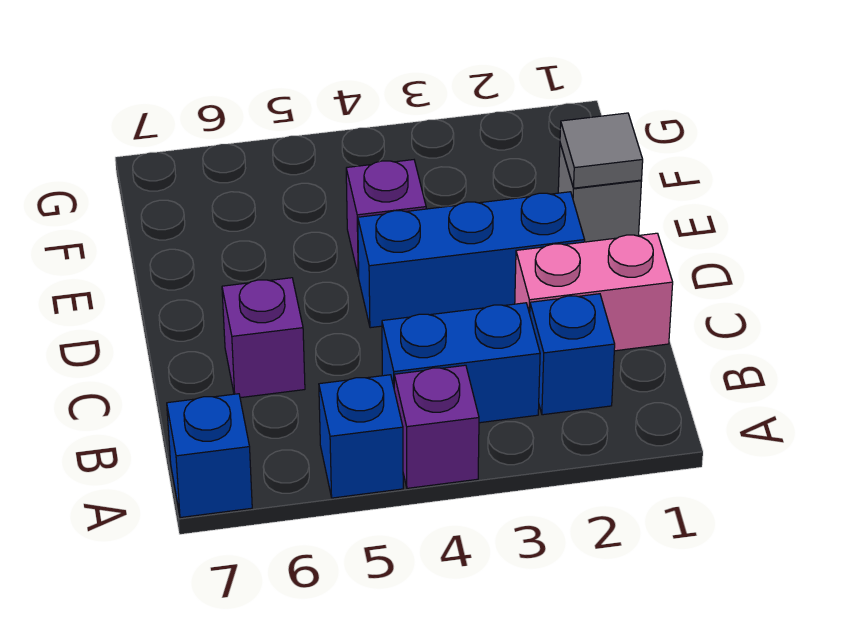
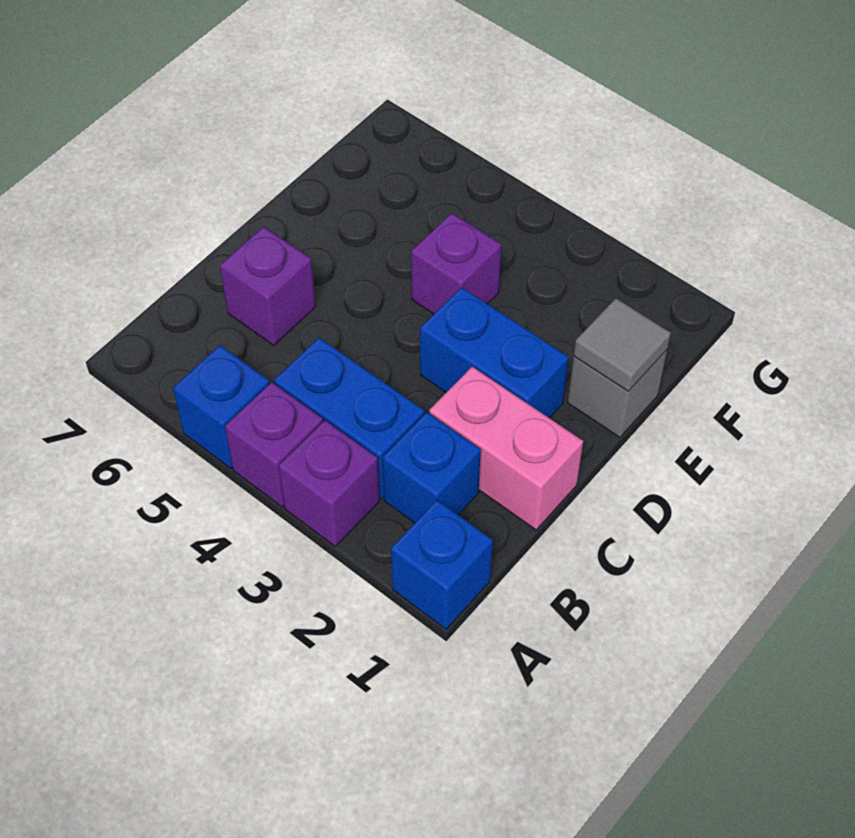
none -> purple brick A3 level 1
blue brick A7 level 1 -> blue brick A1 level 1
blue brick D2:D4 level 1 -> blue brick D2:D3 level 1

